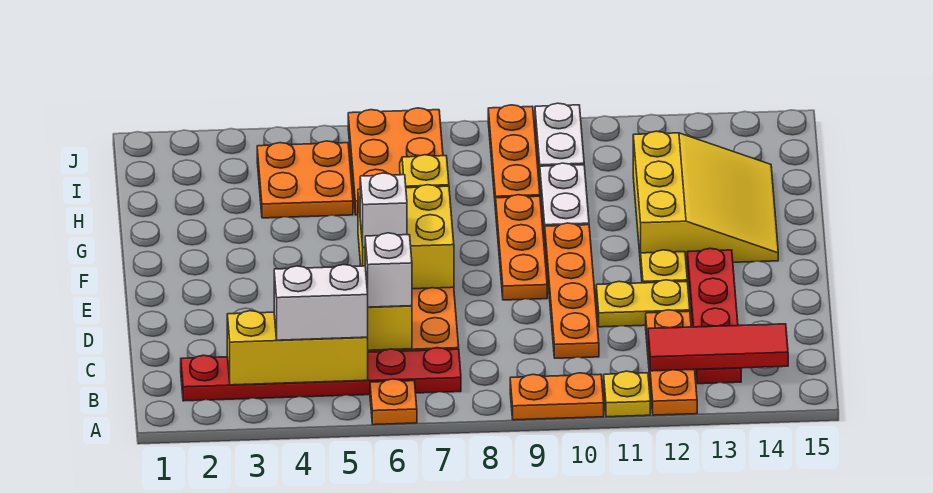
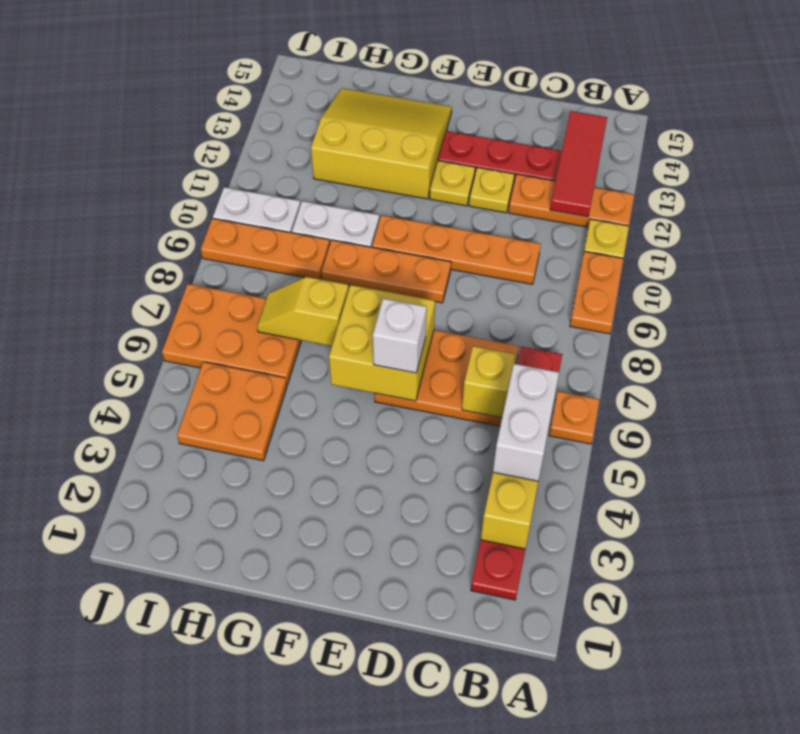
white brick C6 level 3 -> none
yellow plate D11:D12 level 1 -> yellow plate D12 level 1

